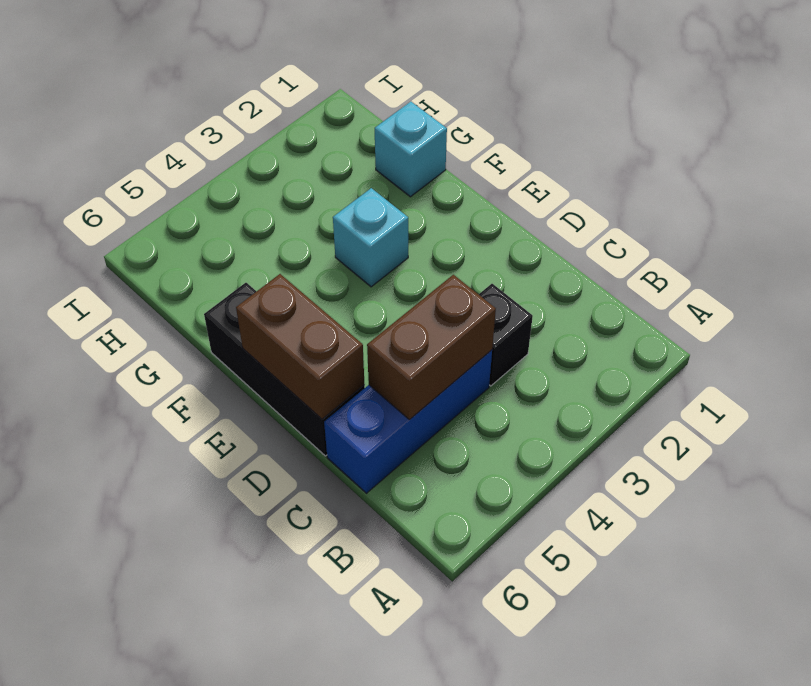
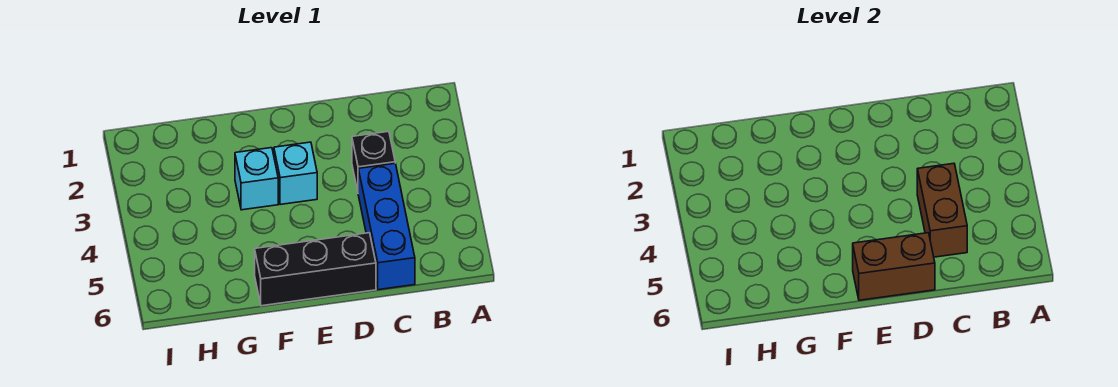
cyan brick G1 level 1 -> cyan brick E3 level 1

